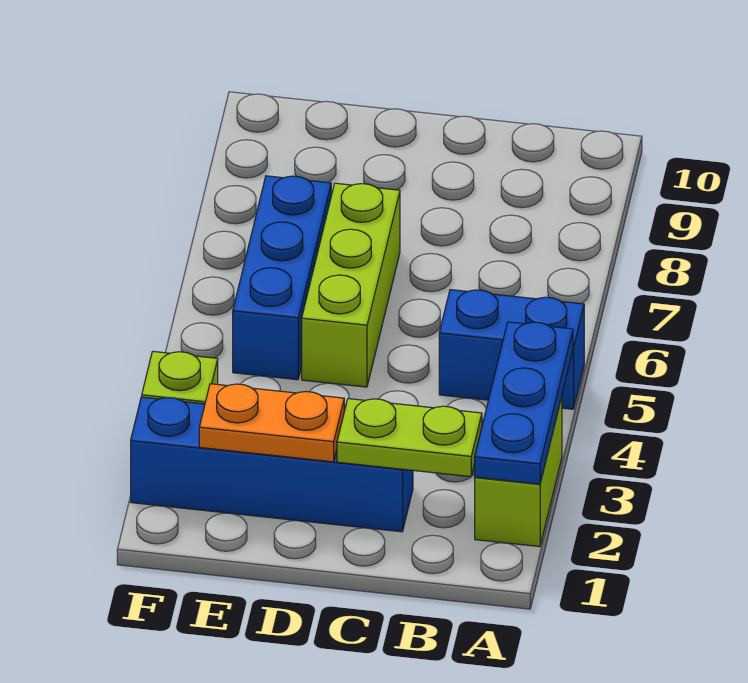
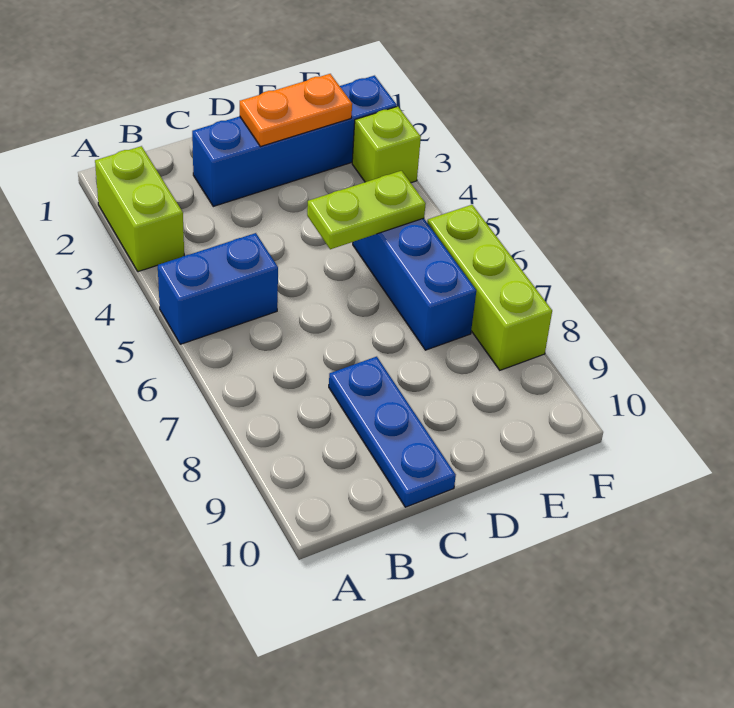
blue plate A2:A4 level 2 -> blue plate C8:C10 level 1
lime plate B2:C2 level 2 -> lime plate D5:E5 level 2
lime brick D5:D7 level 1 -> lime brick F6:F8 level 1

